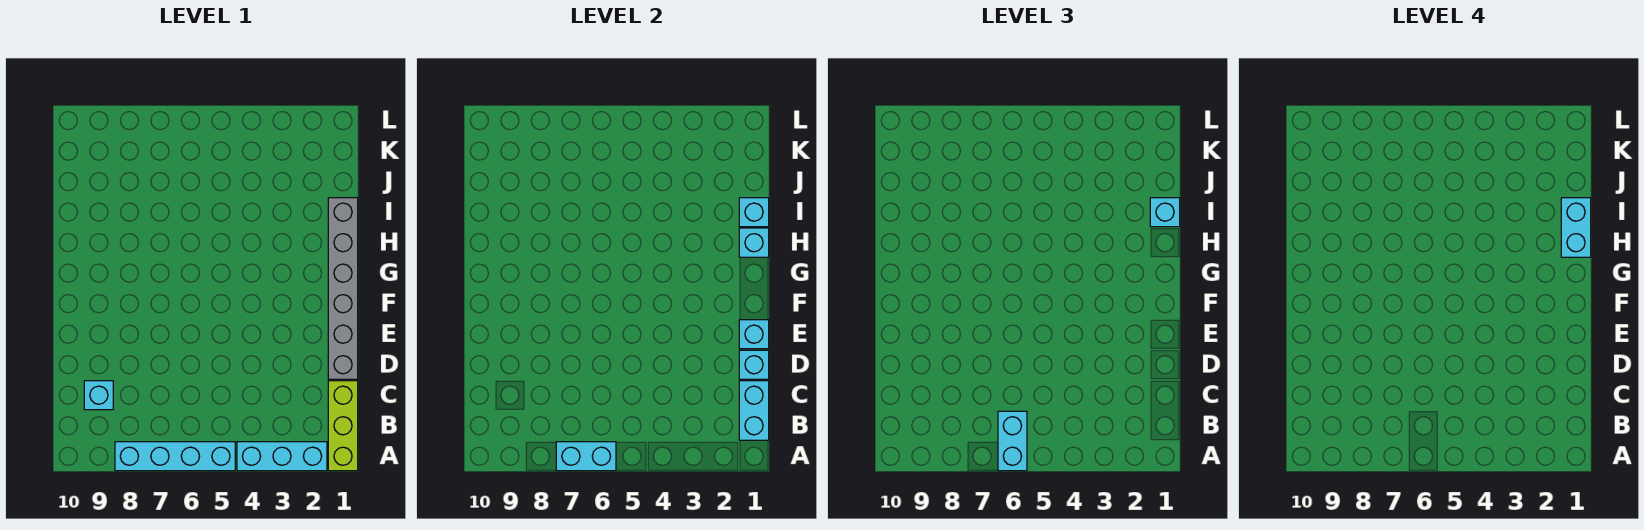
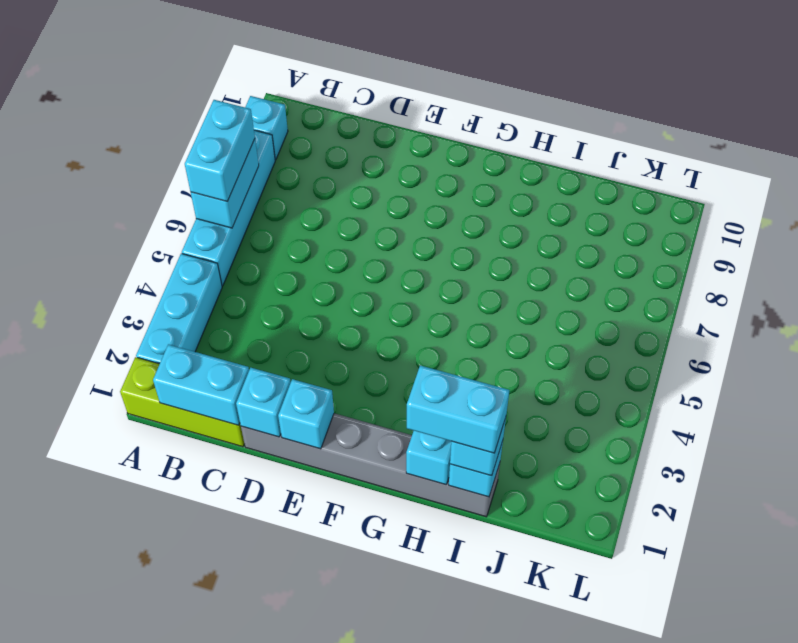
cyan brick A6:B6 level 3 -> cyan brick A6:A7 level 3
cyan brick C9 level 1 -> cyan brick A9 level 1

